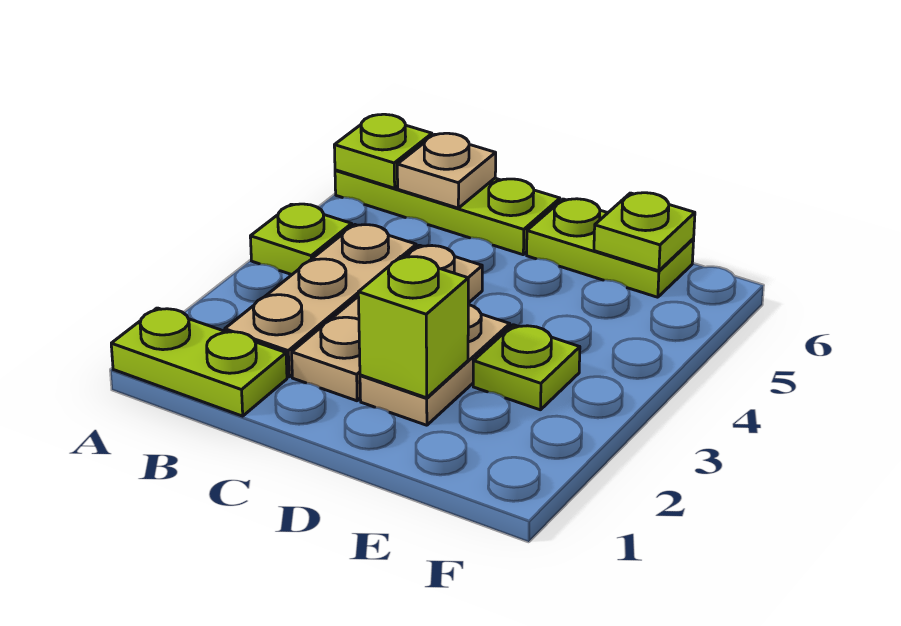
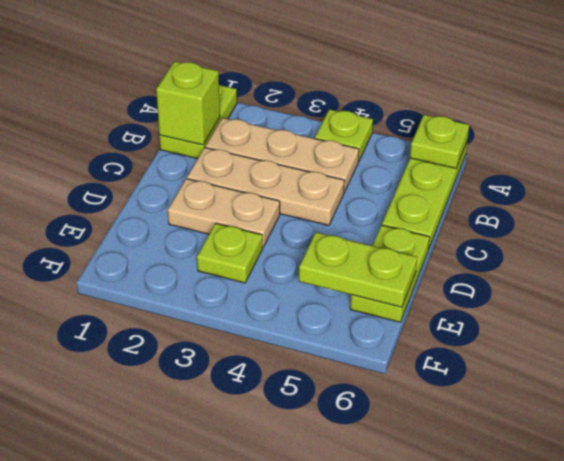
tan plate B6 level 2 -> none
lime brick D2 level 2 -> lime brick B1 level 2
lime plate E6 level 2 -> lime plate E5:E6 level 2

